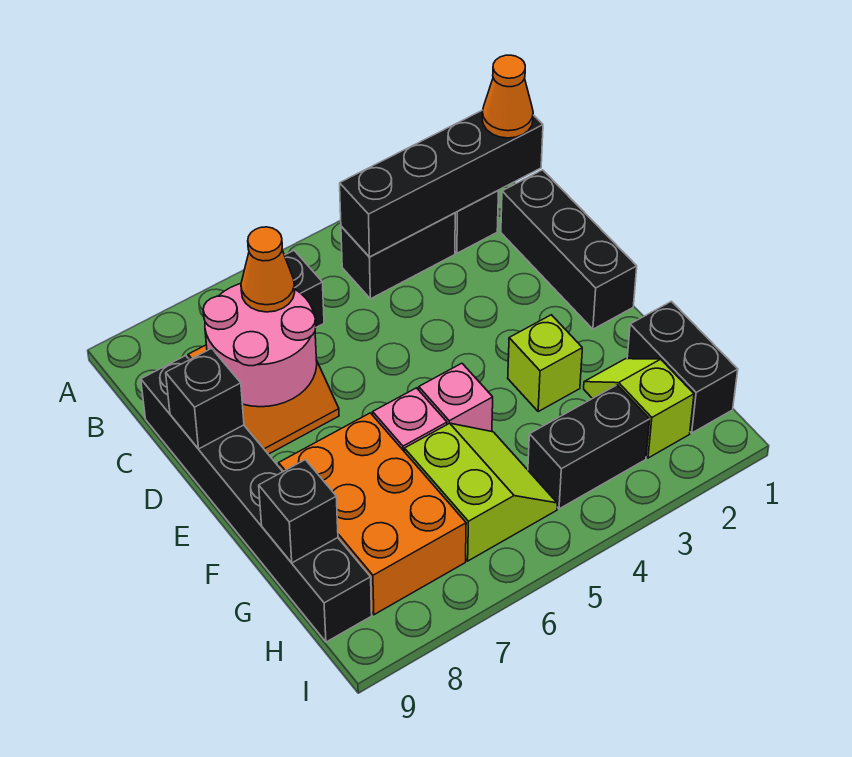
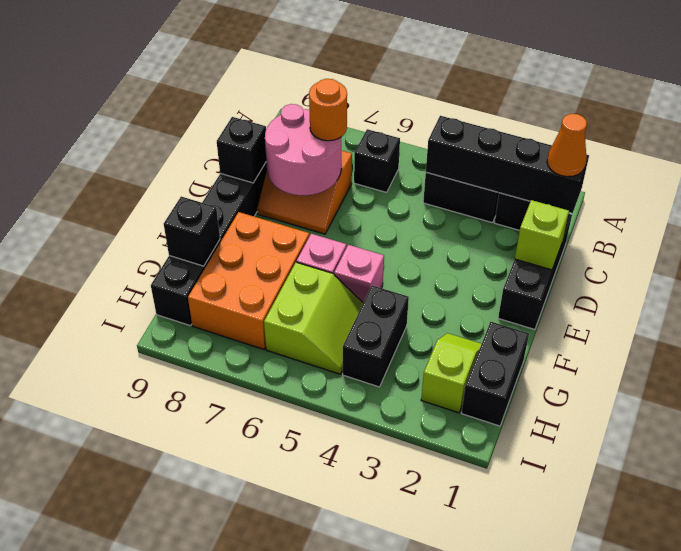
orange cone C7 level 3 -> orange round brick C7 level 3
lime brick F3 level 1 -> lime brick D1 level 2
black brick H3:H4 level 1 -> black brick G4:H4 level 1

